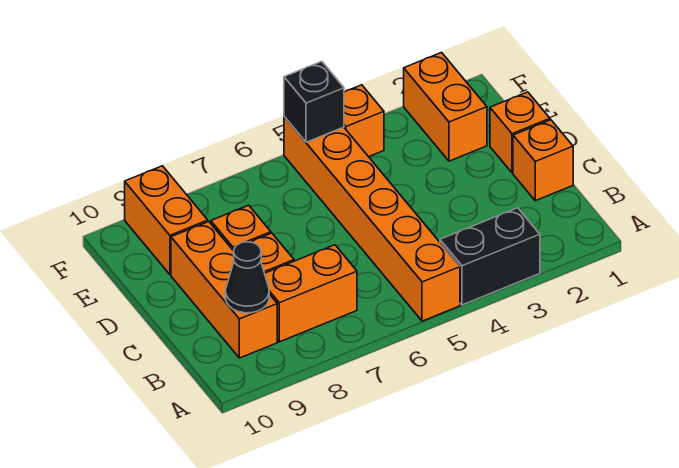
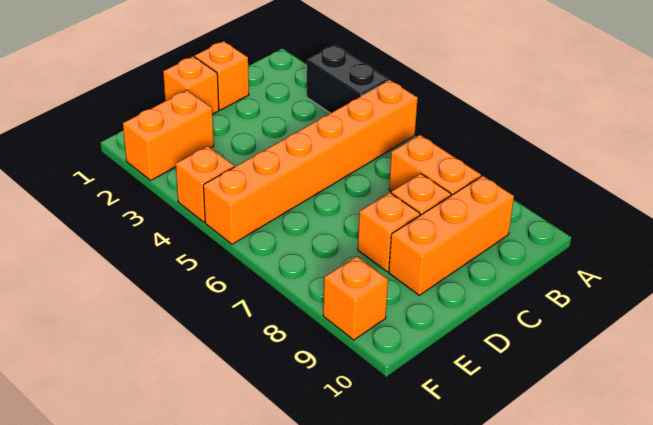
black cone B9 level 2 -> none
orange brick E9:F9 level 1 -> orange brick F9 level 1
black brick F5 level 2 -> none

